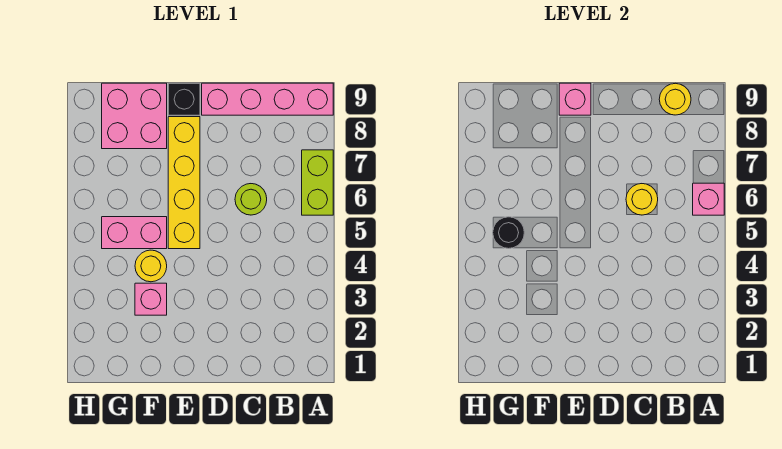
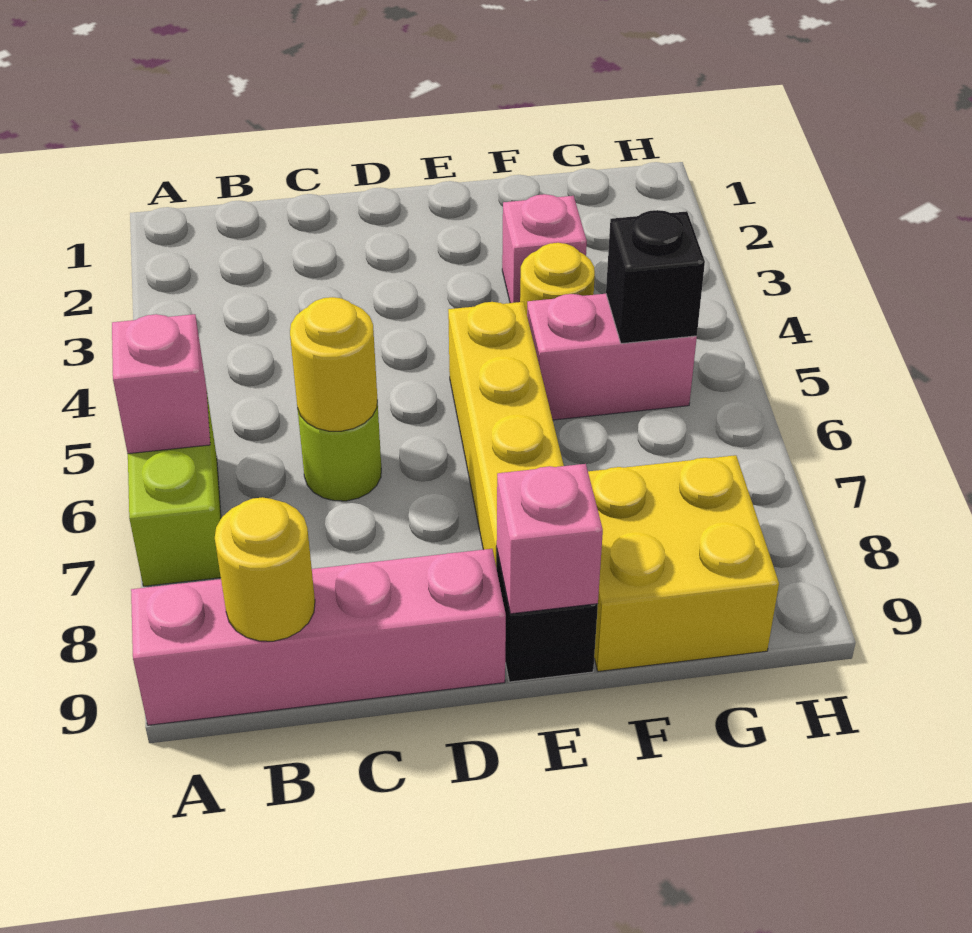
pink brick F8:G9 level 1 -> yellow brick F8:G9 level 1
black round brick G5 level 2 -> black brick G5 level 2

